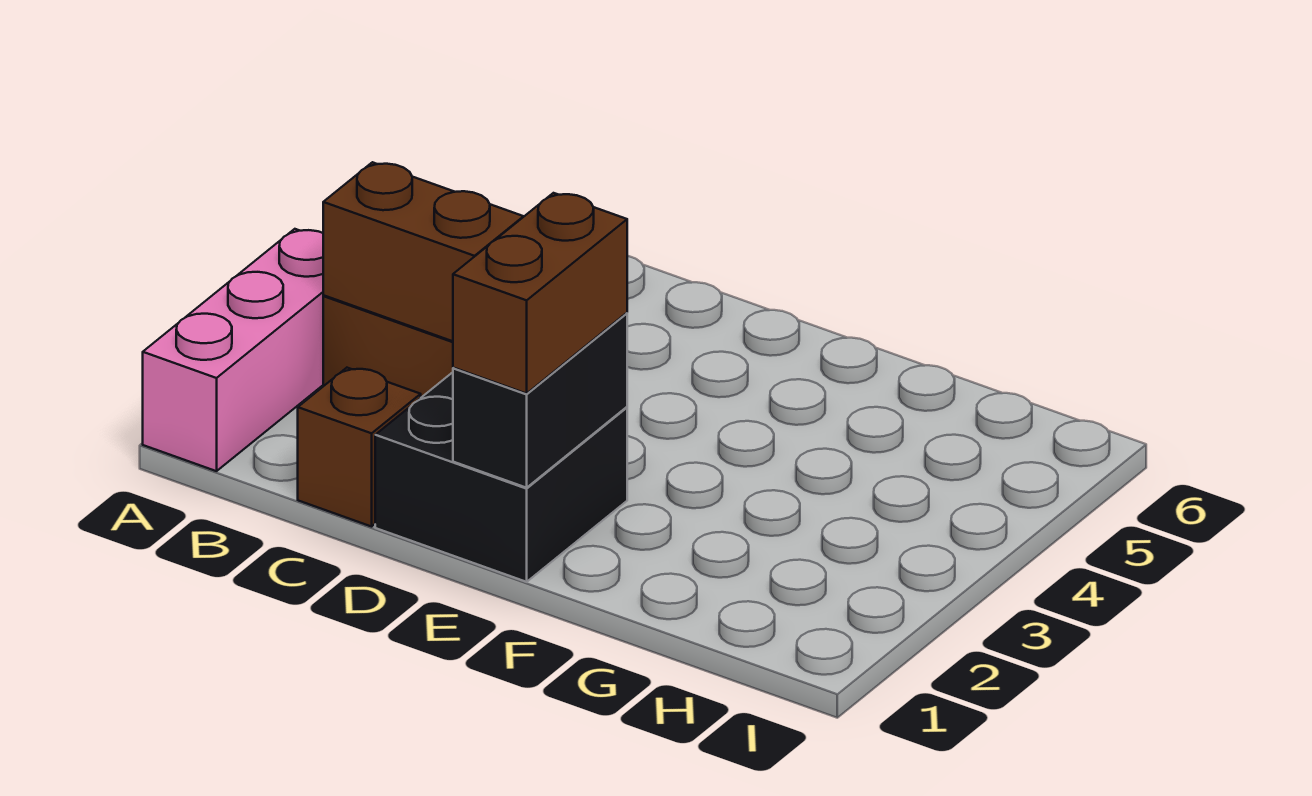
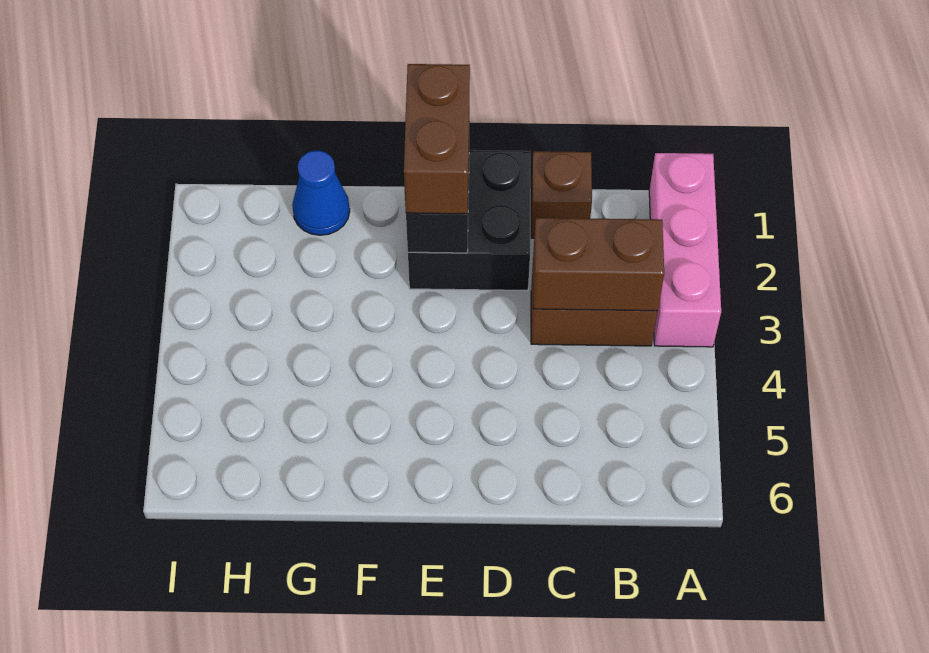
none -> blue cone G1 level 1

